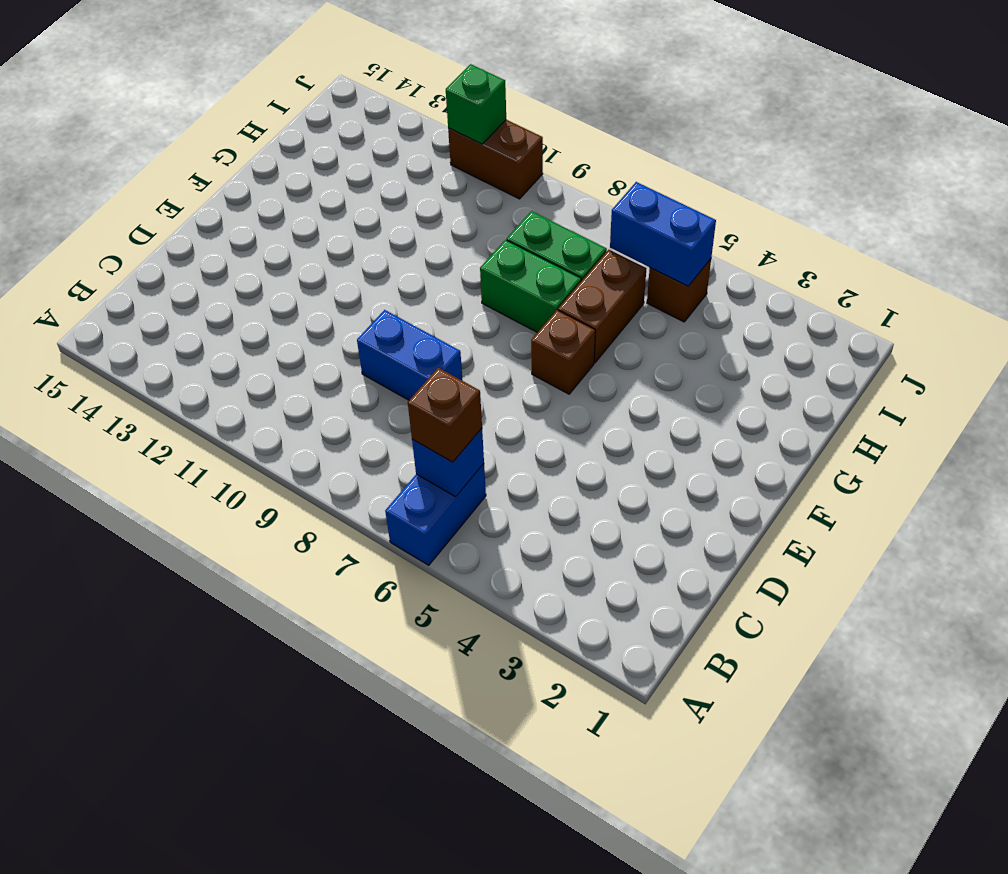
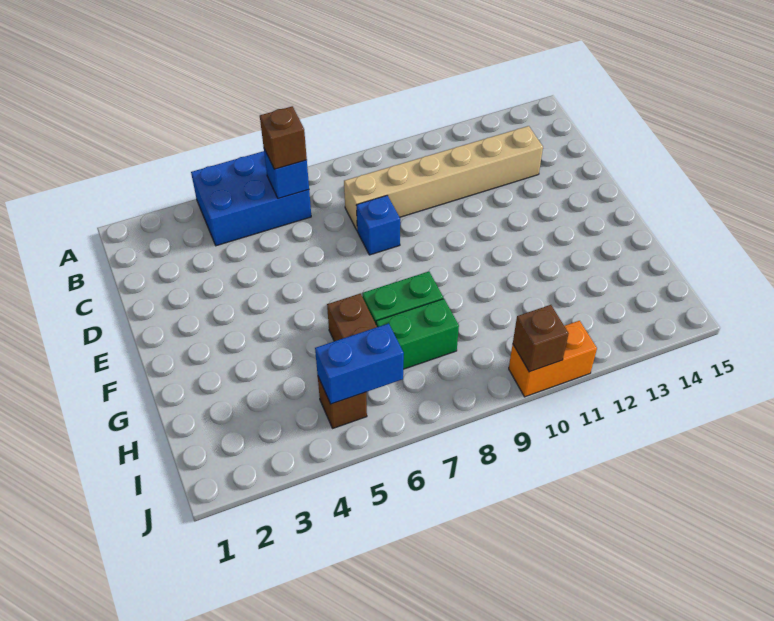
blue brick A6:B6 level 1 -> blue brick A4:B6 level 1
none -> tan brick C8:C13 level 1
blue brick D8:D9 level 1 -> blue brick D8 level 1
brown brick F6 level 1 -> brown brick J10 level 2
brown brick J10:J11 level 1 -> orange brick J10:J11 level 1
green brick J11 level 2 -> none

